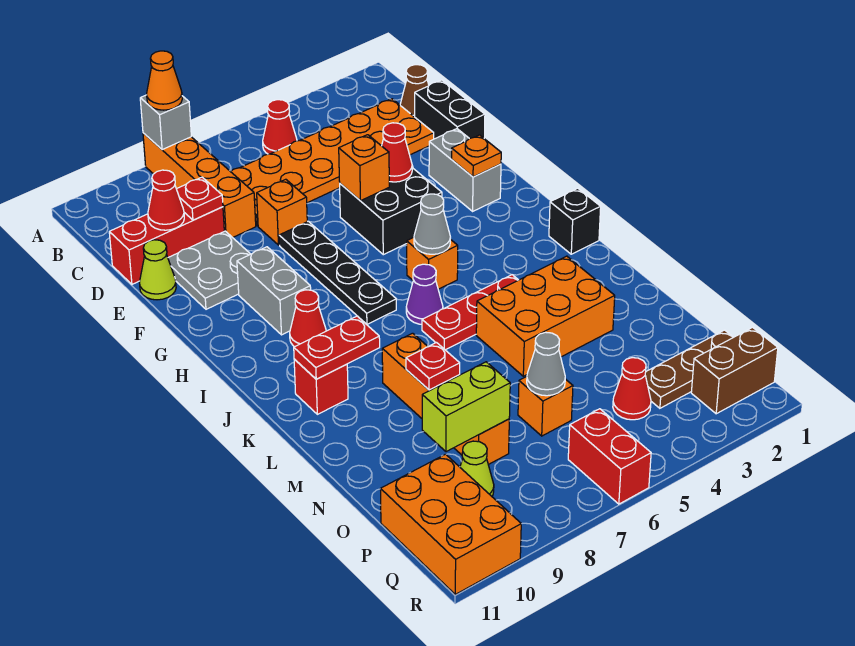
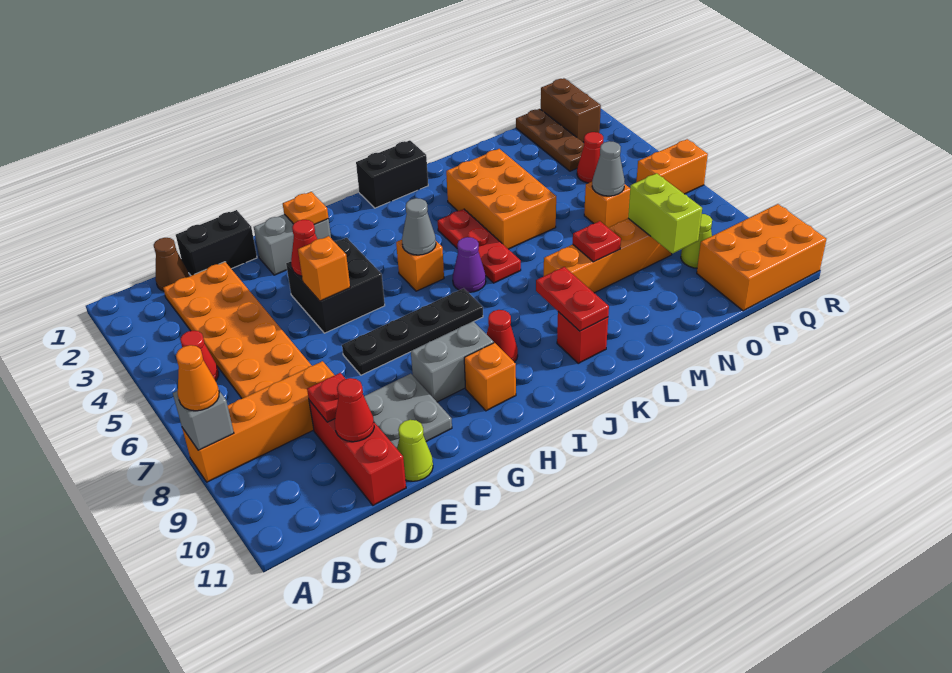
orange brick E7 level 1 -> orange brick H10 level 1
black brick J1 level 1 -> black brick J1:K1 level 1
red brick Q6:R6 level 1 -> orange brick Q6:R6 level 1

